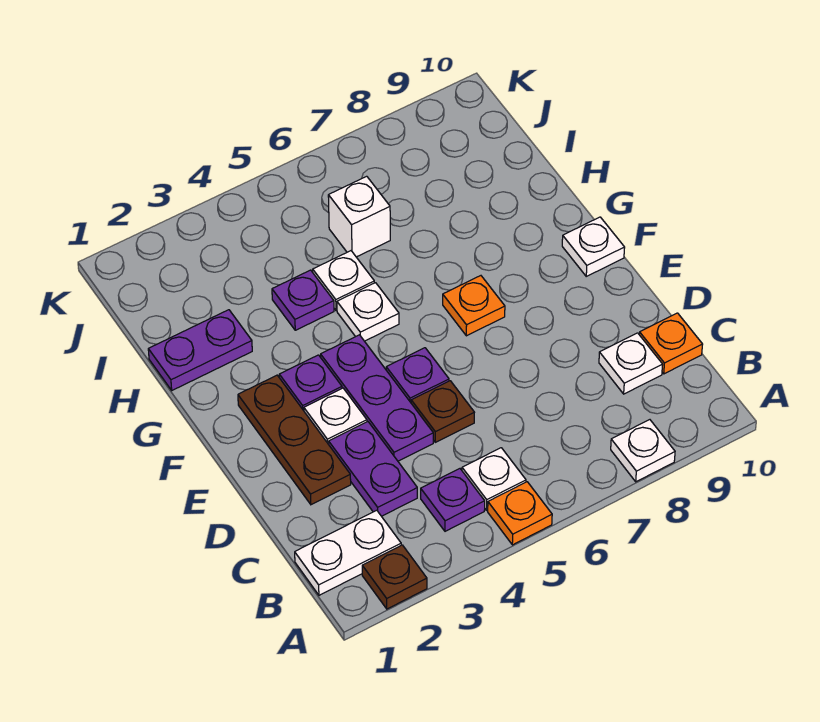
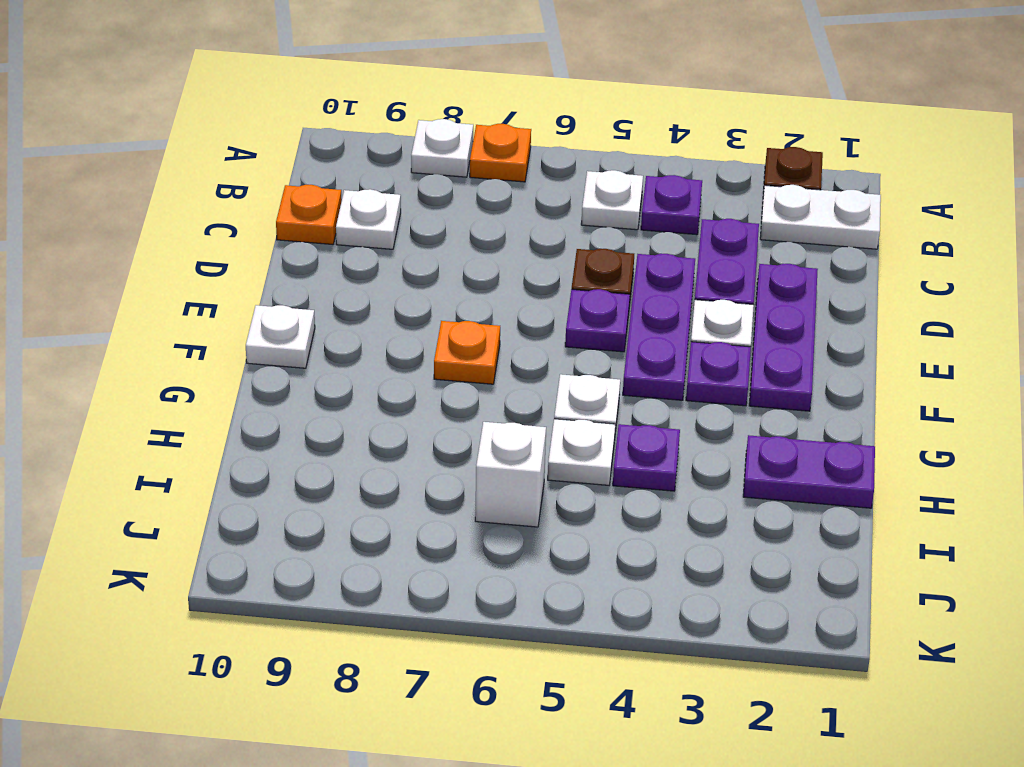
orange plate A5 level 1 -> orange plate A7 level 1
brown plate D2:F2 level 1 -> purple plate D2:F2 level 1

